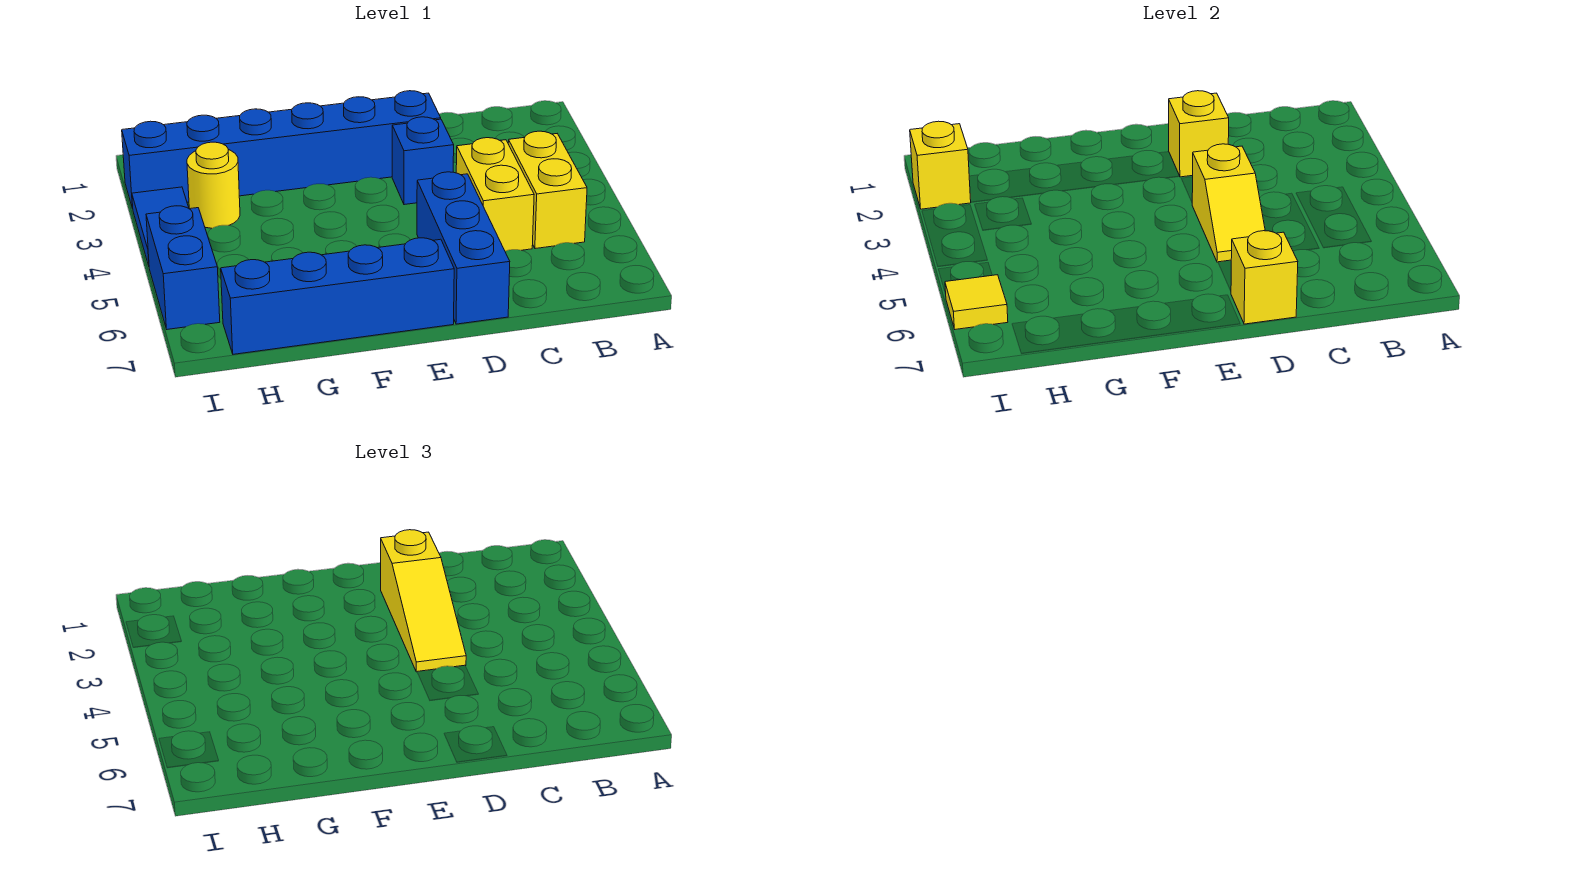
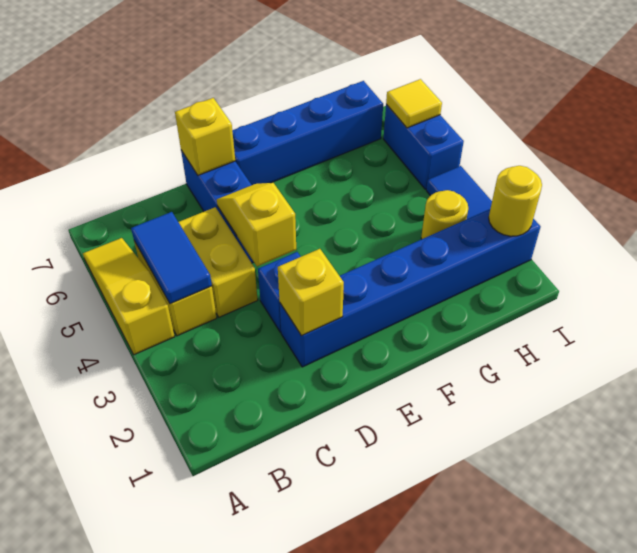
none -> blue tile B4:B5 level 2
yellow slope D2:D4 level 3 top 2 -> yellow slope A4:A6 level 1 top 4
yellow brick I2 level 2 -> yellow round brick I2 level 2

